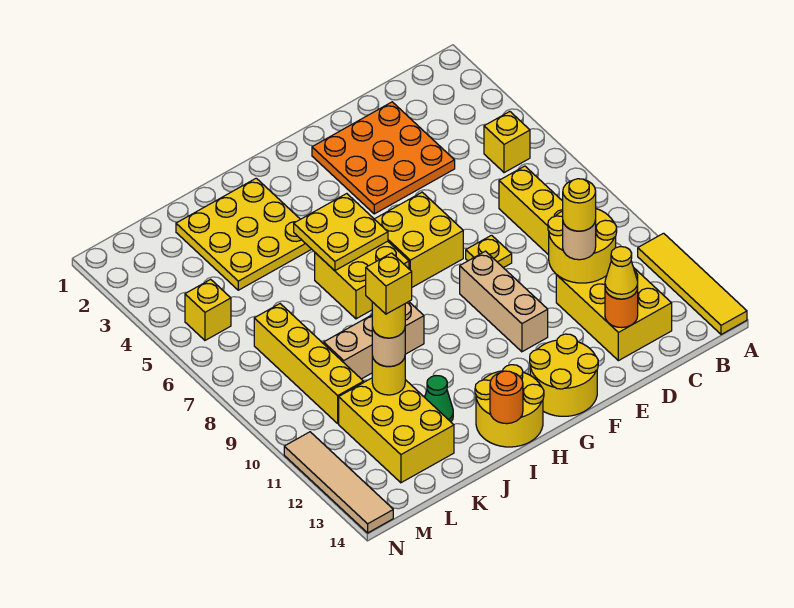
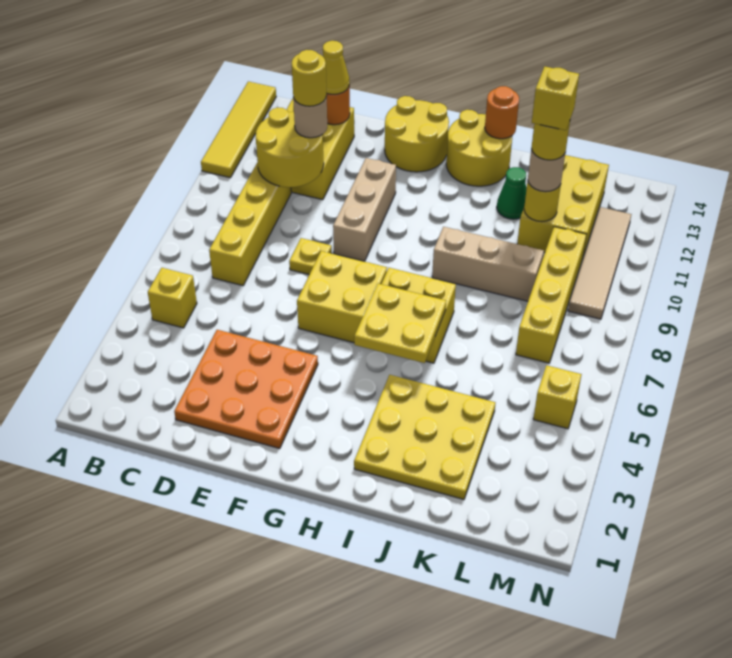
tan tile N11:N14 level 1 -> tan tile M9:M12 level 1

